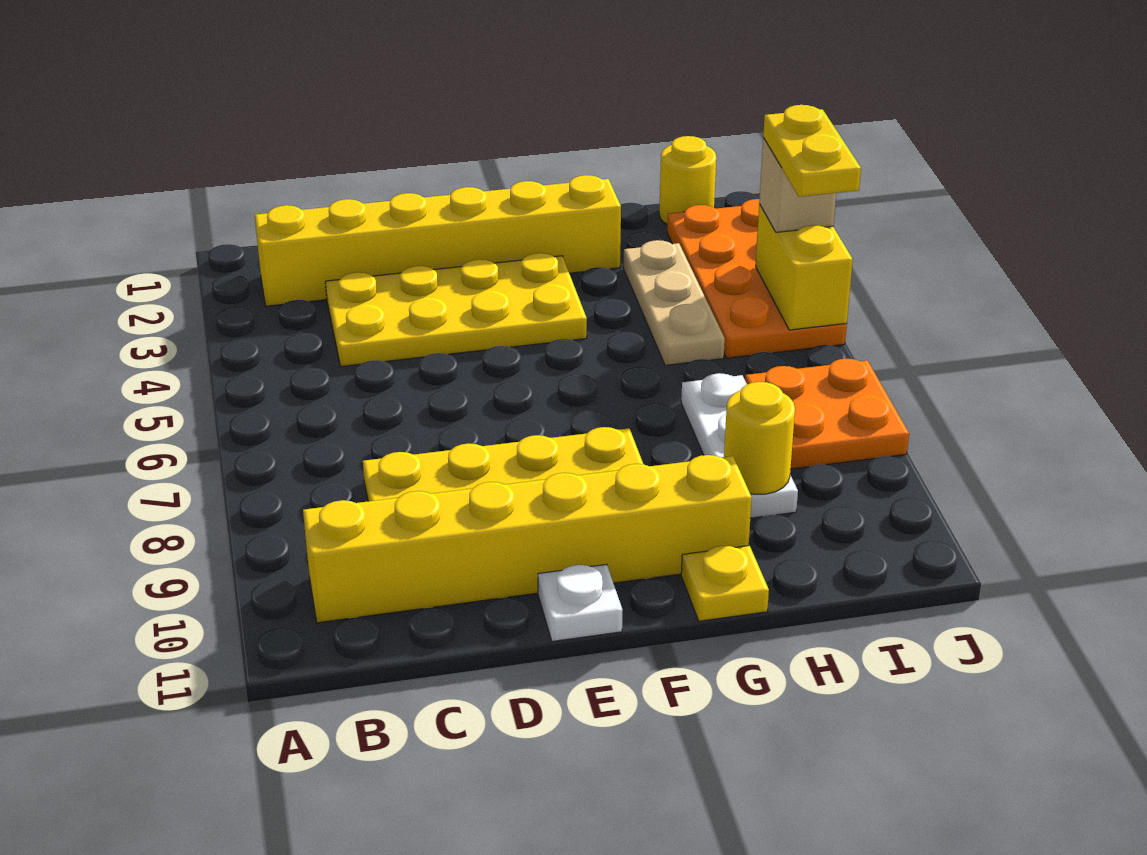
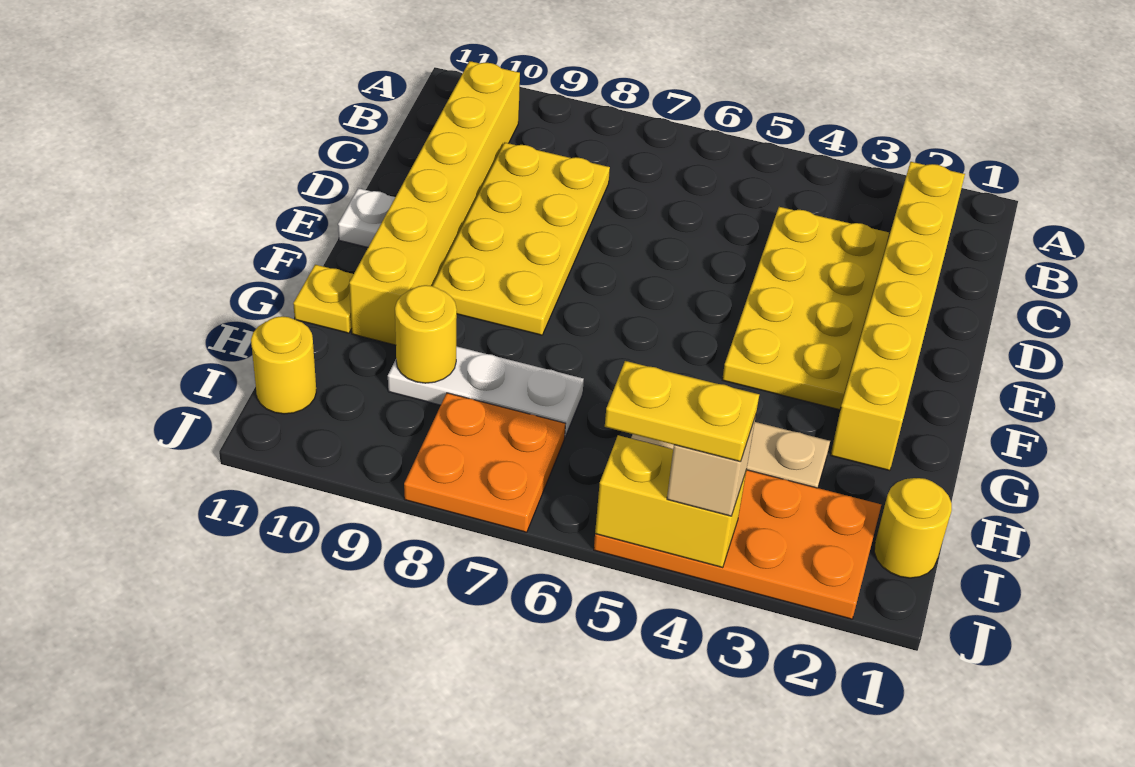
none -> yellow round brick I11 level 1

